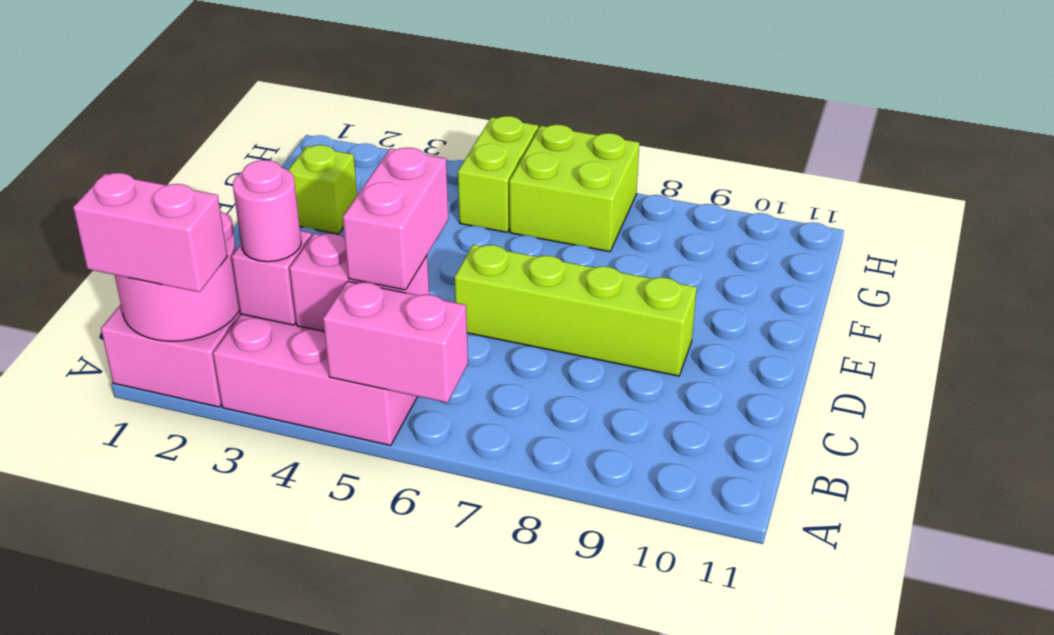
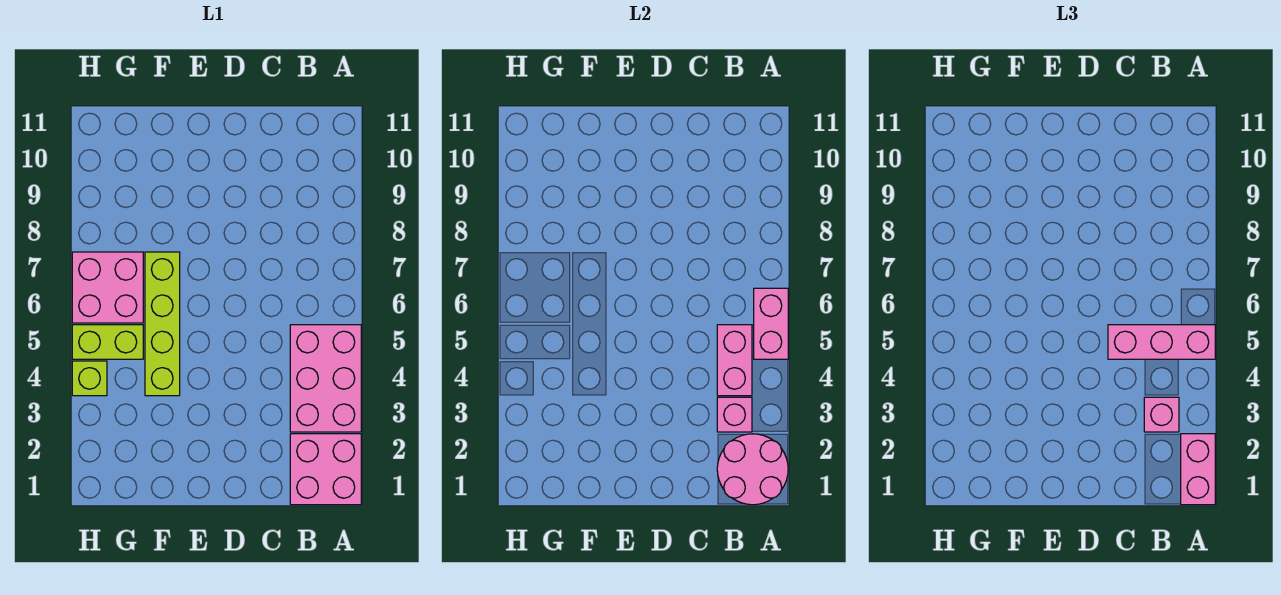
pink round brick B3 level 3 -> pink brick B3 level 3
pink brick B5:C5 level 3 -> pink brick A5:C5 level 3
lime brick D6:D9 level 1 -> lime brick F4:F7 level 1
lime brick F2 level 1 -> lime brick H4 level 1
lime brick G6:H7 level 1 -> pink brick G6:H7 level 1

